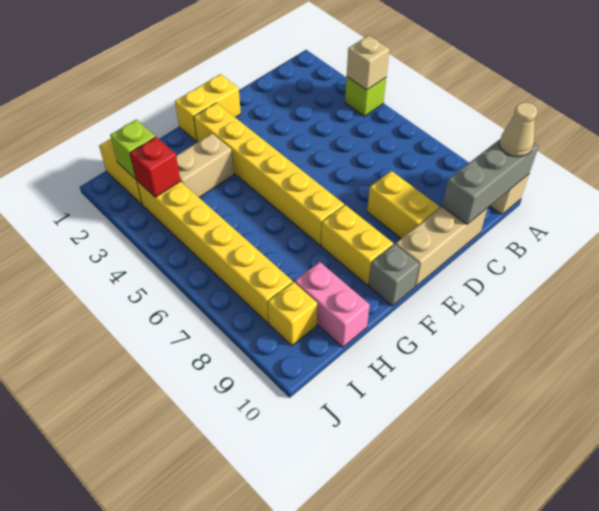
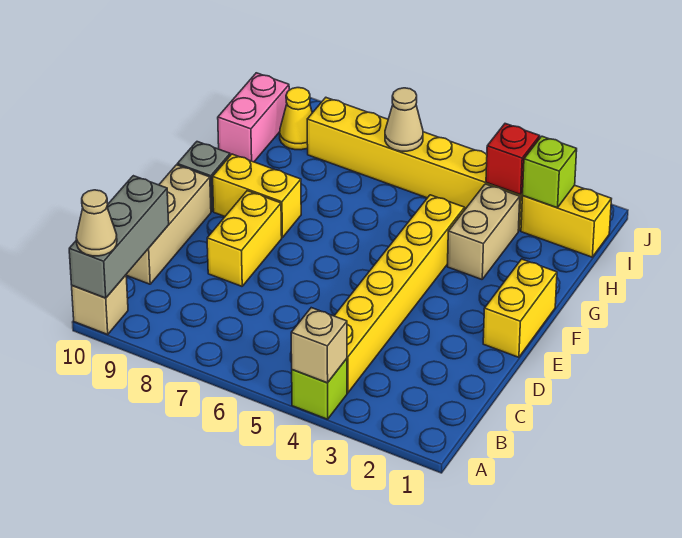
yellow brick D8:D9 level 1 -> yellow brick D8:E8 level 1
yellow brick F2:F7 level 1 -> yellow brick B4:G4 level 1
pink brick H9:H10 level 1 -> pink brick H10:I10 level 1
none -> tan cone I6 level 2
yellow brick I9 level 1 -> yellow cone I9 level 1

